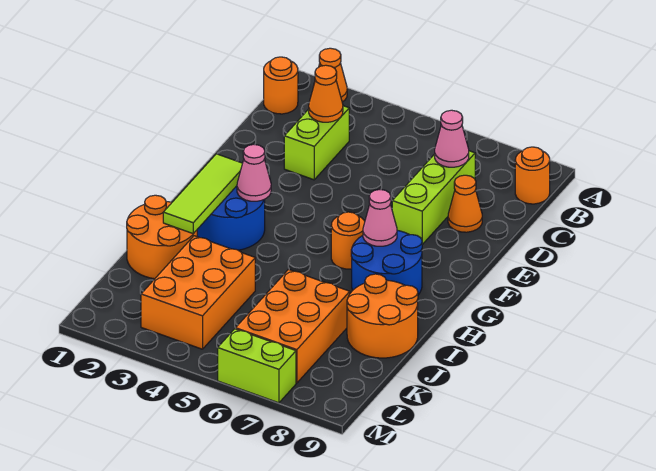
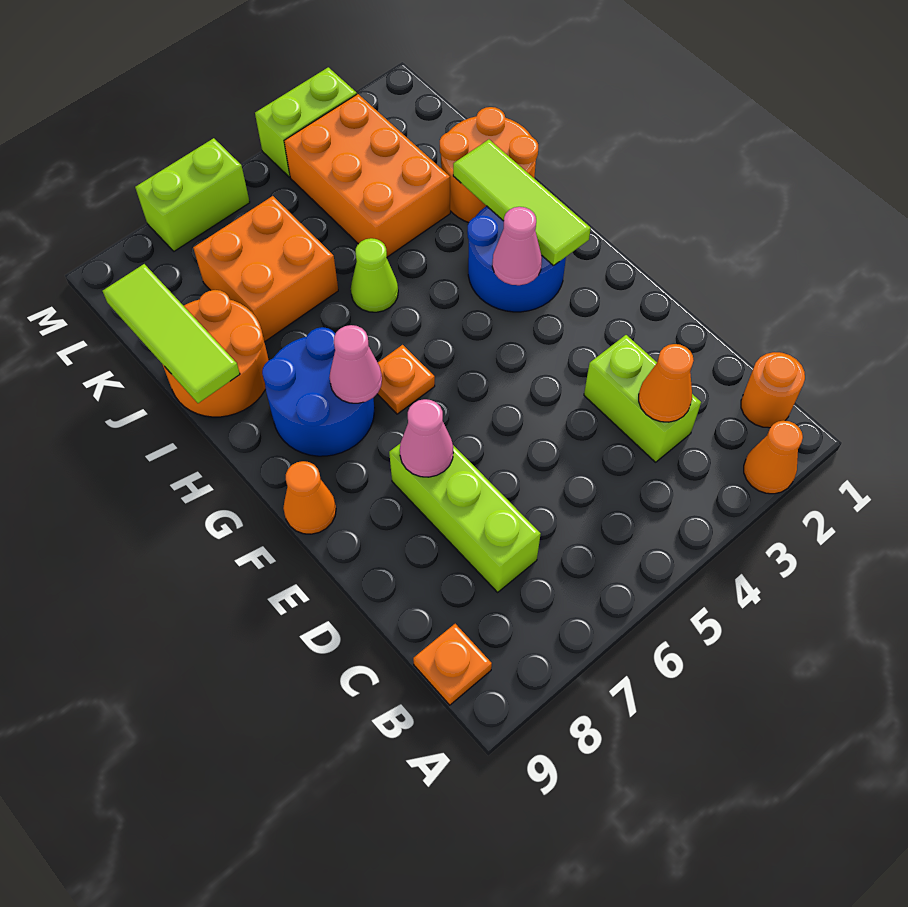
orange round brick B9 level 1 -> orange plate B9 level 1
pink cone C7 level 2 -> pink cone E7 level 2
orange cone D8 level 1 -> orange cone F9 level 1
orange round brick G6 level 1 -> orange plate G6 level 1
none -> lime cone I5 level 1
none -> lime tile I9:K9 level 2
orange brick J6:L7 level 1 -> orange brick J6:K7 level 1
none -> lime brick M3:M4 level 1

